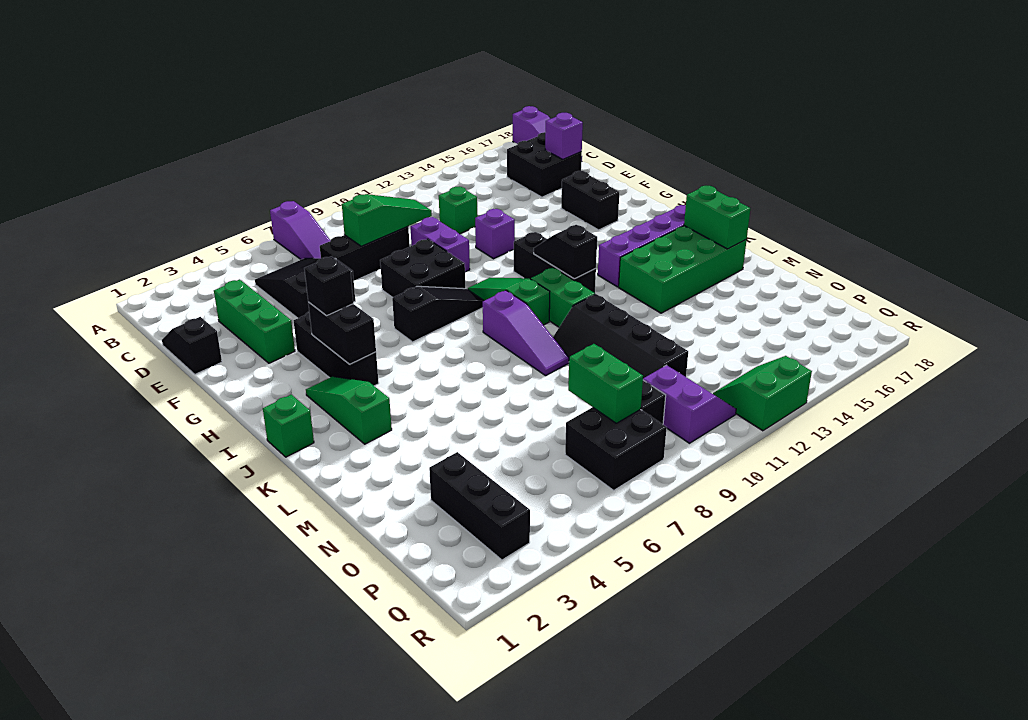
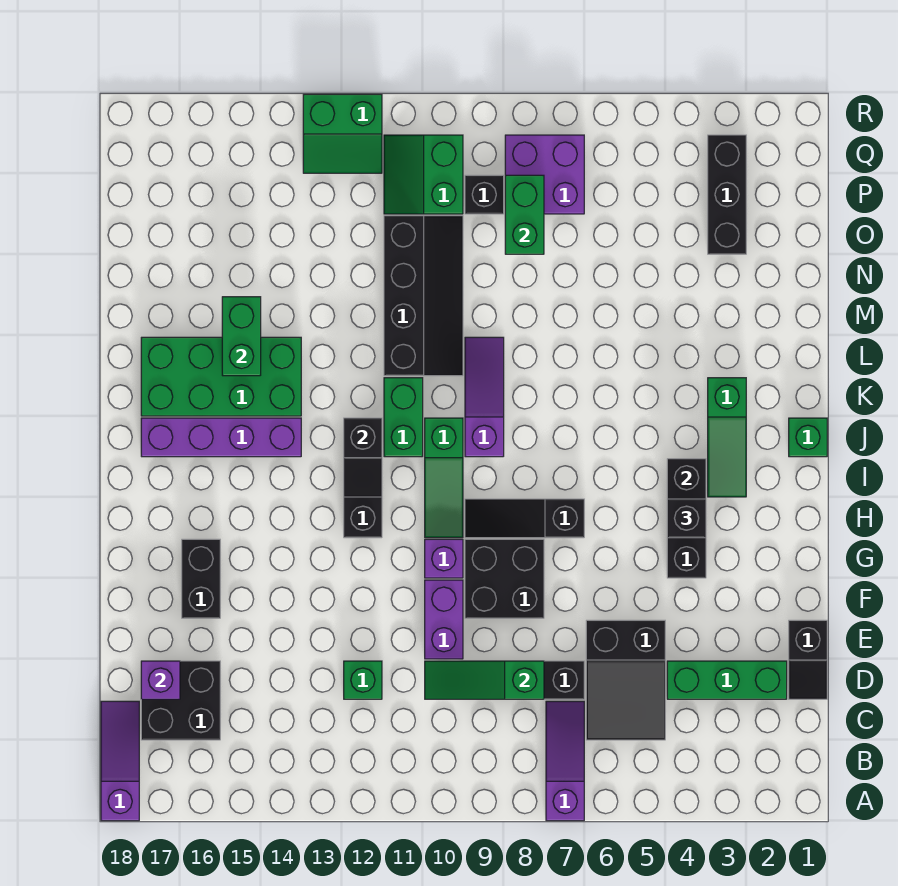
green brick D3:F3 level 1 -> green brick D2:D4 level 1
purple brick F12 level 1 -> purple brick G10 level 1
green brick K17:L17 level 2 -> green brick L15:M15 level 2
black brick P7:Q8 level 1 -> purple brick P7:Q8 level 1
purple slope P10:Q11 level 1 top 10 -> green slope P10:Q11 level 1 top 10

